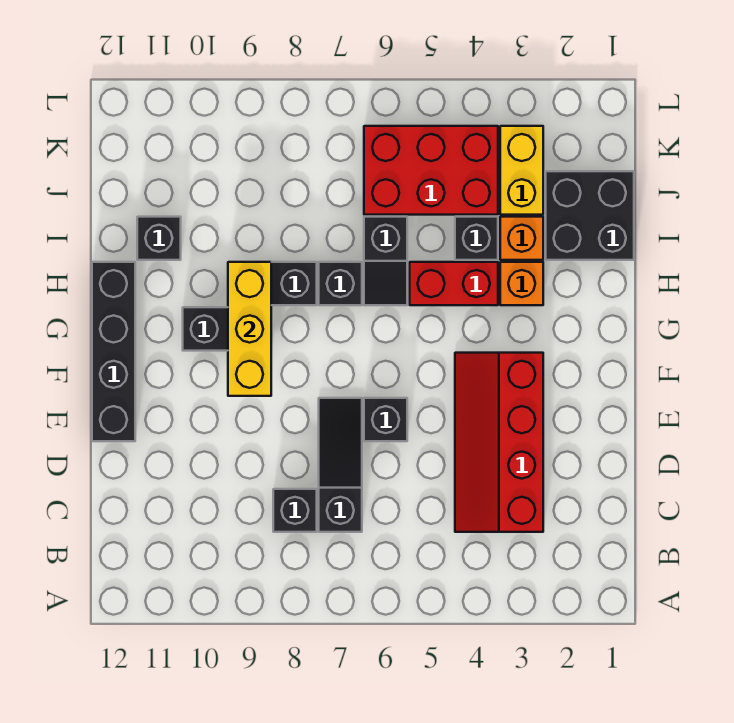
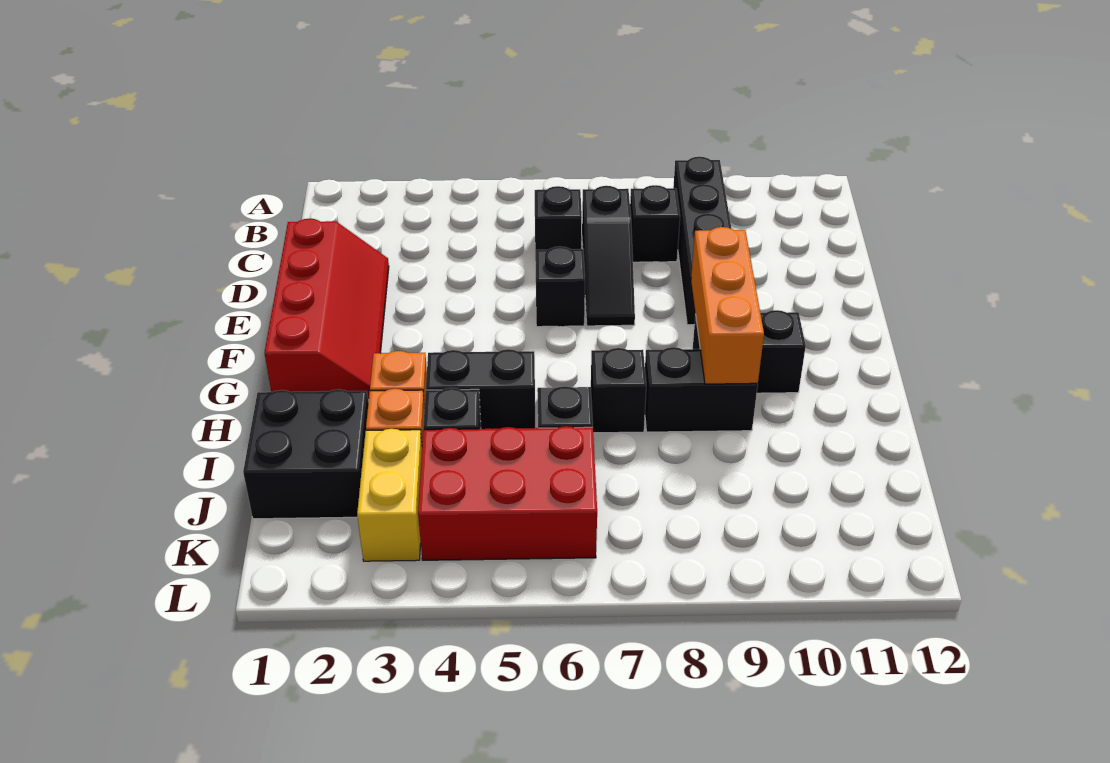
red slope C3:F4 level 1 top 3 -> red slope D1:G2 level 1 top 1
black brick E12:H12 level 1 -> black brick B9:E9 level 1
yellow brick F9:H9 level 2 -> orange brick F9:H9 level 2
red brick H4:H5 level 1 -> black brick H4:H5 level 1
black brick I11 level 1 -> black brick C6 level 1

